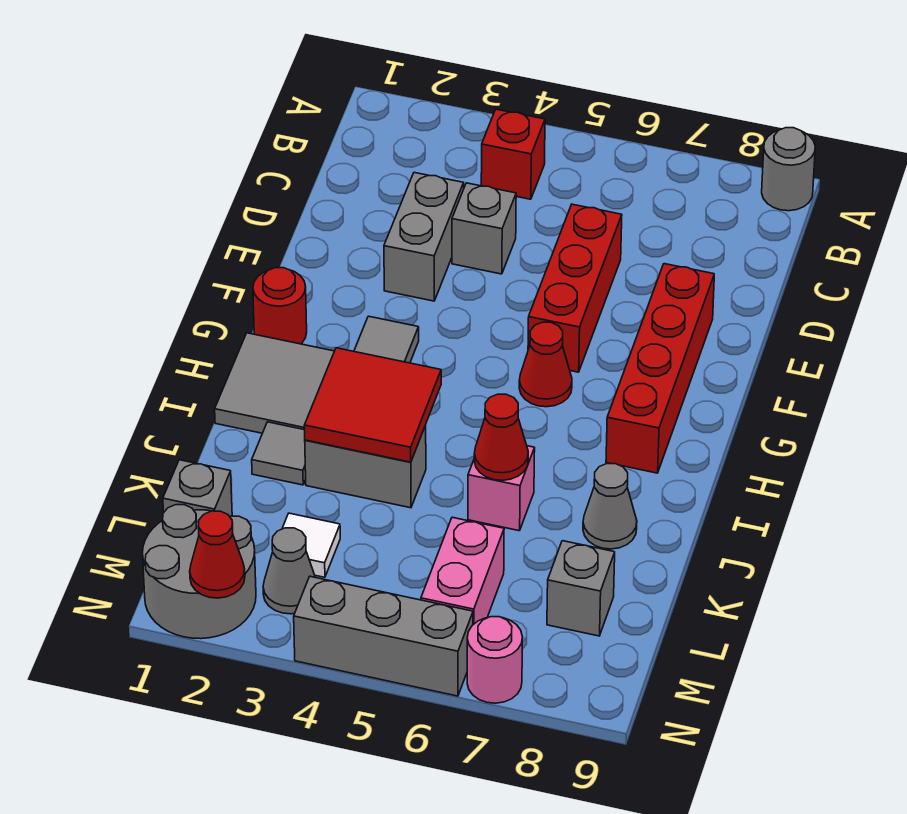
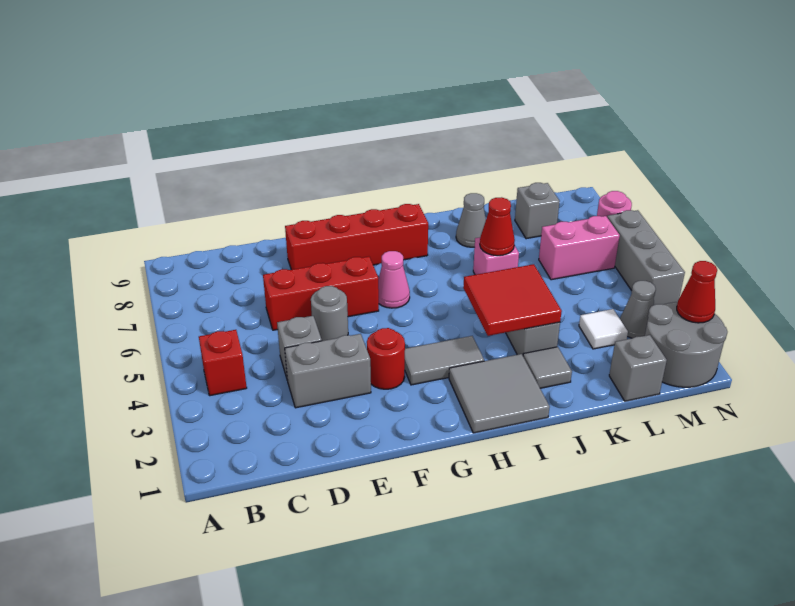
grey round brick A9 level 1 -> grey round brick E5 level 1
red round brick G1 level 1 -> red round brick F3 level 1
red cone G6 level 1 -> pink cone G6 level 1

